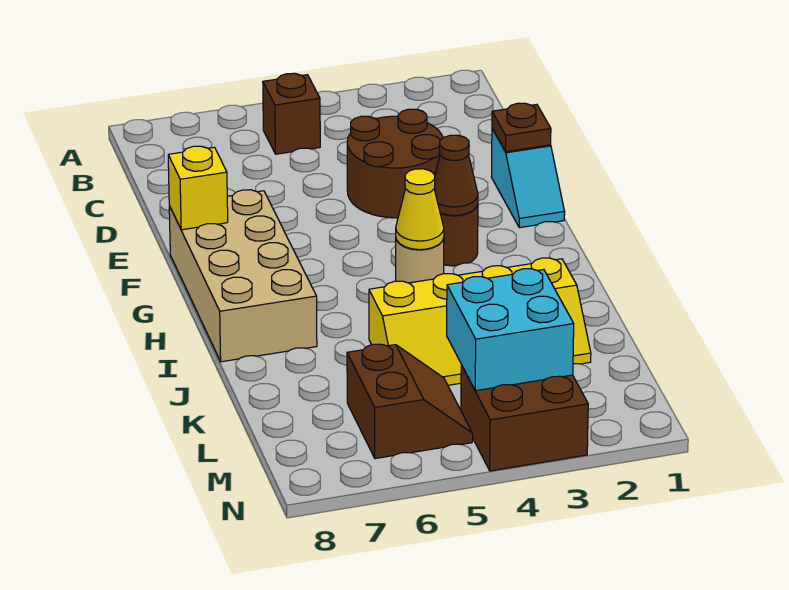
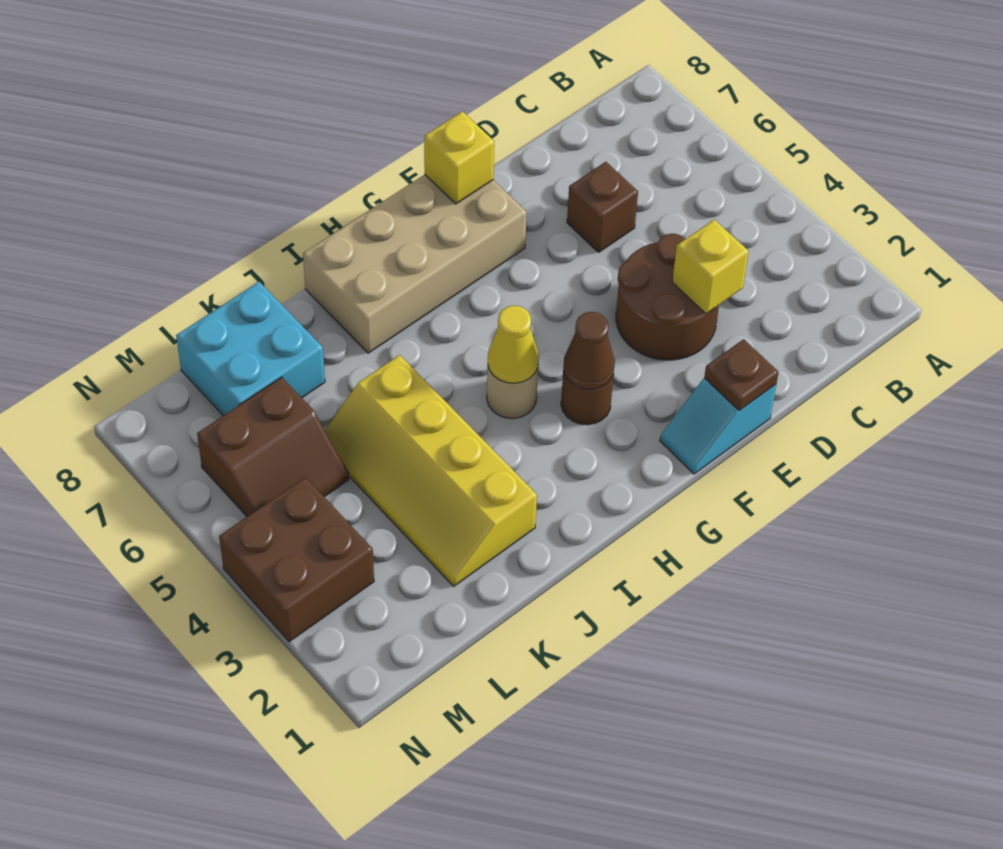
brown brick B5 level 1 -> brown brick D6 level 1
none -> yellow brick D3 level 2
cyan brick L3:M4 level 2 -> cyan brick K7:L8 level 1

